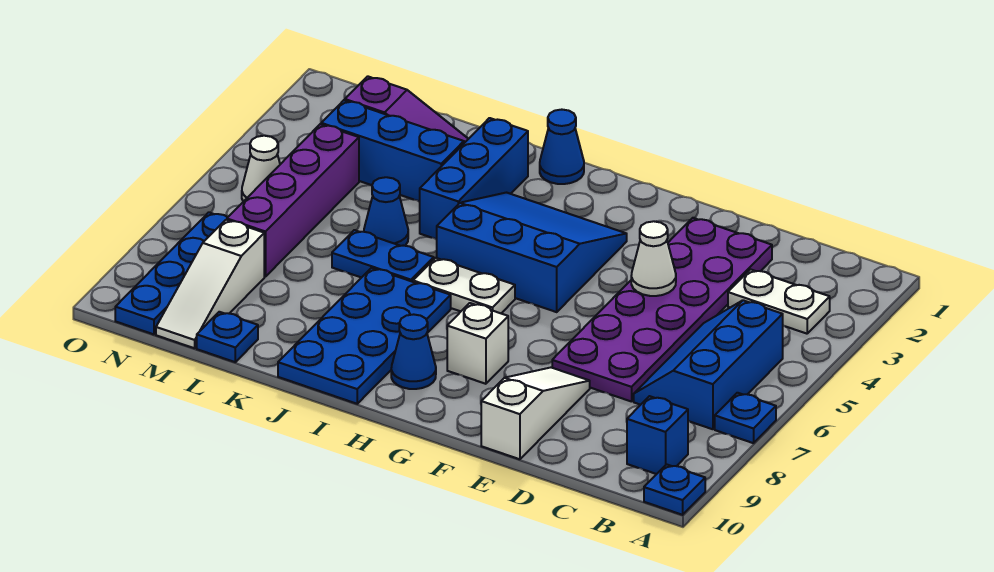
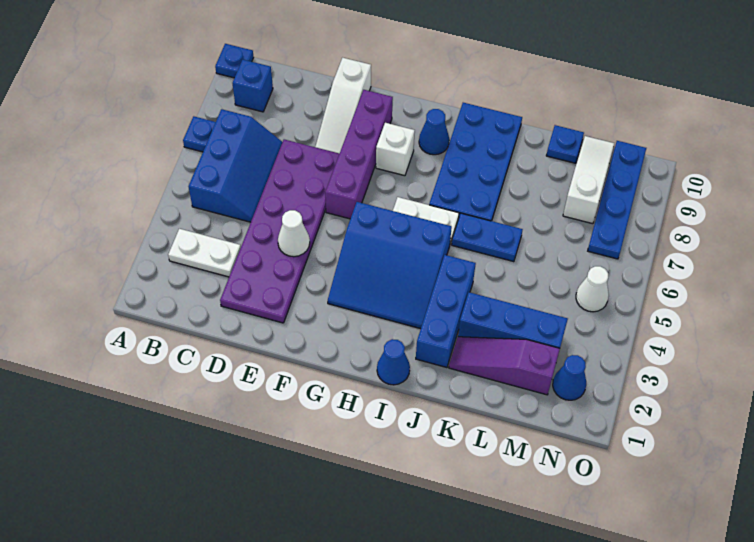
blue cone K5 level 1 -> blue cone N2 level 1
purple brick M4:M7 level 1 -> purple brick F6:F9 level 1

